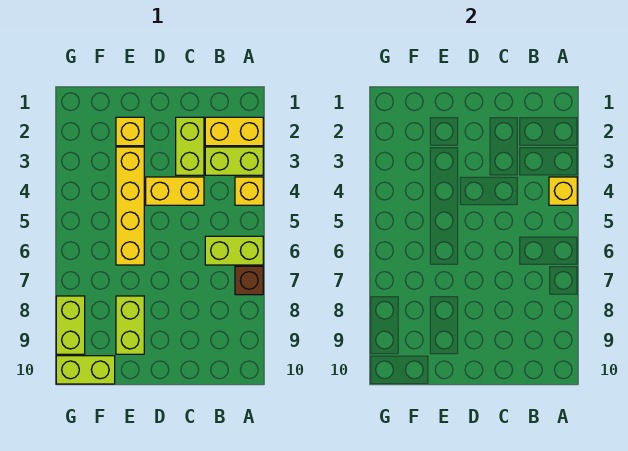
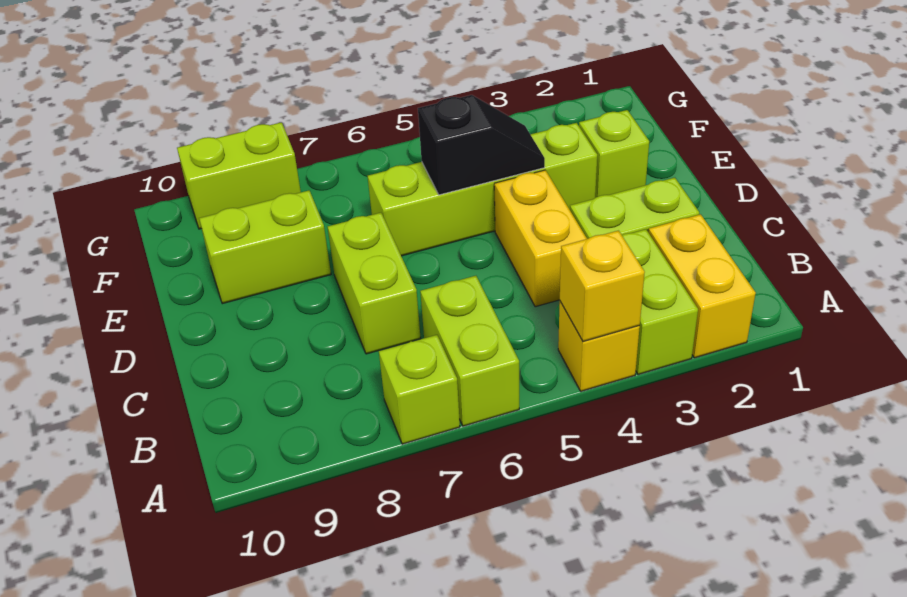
brown brick A7 level 1 -> lime brick A7 level 1
yellow brick E2 level 1 -> lime brick E2 level 1
yellow brick E3:E6 level 1 -> lime brick E3:E6 level 1
none -> black slope E4:E5 level 2 top 5
lime brick F10:G10 level 1 -> lime brick C7:D7 level 1

